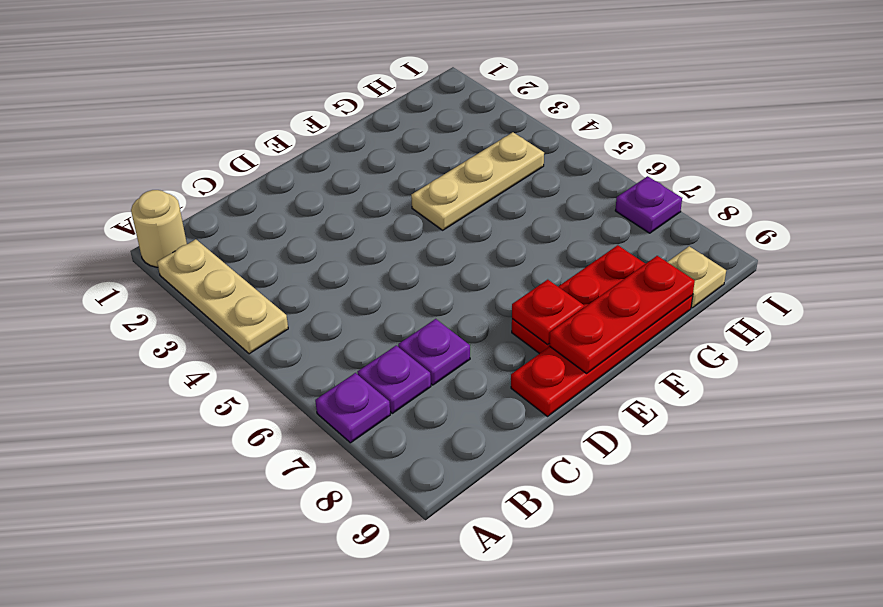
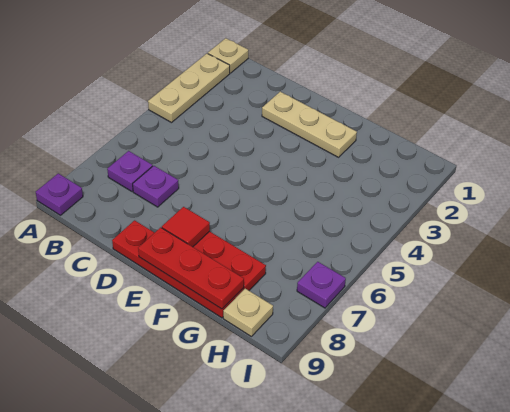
tan round brick A1 level 1 -> tan plate A1 level 1
purple plate A7 level 1 -> purple plate A9 level 1
red plate E8 level 2 -> red tile E8 level 2
tan plate F4:H4 level 1 -> tan plate D2:F2 level 1

